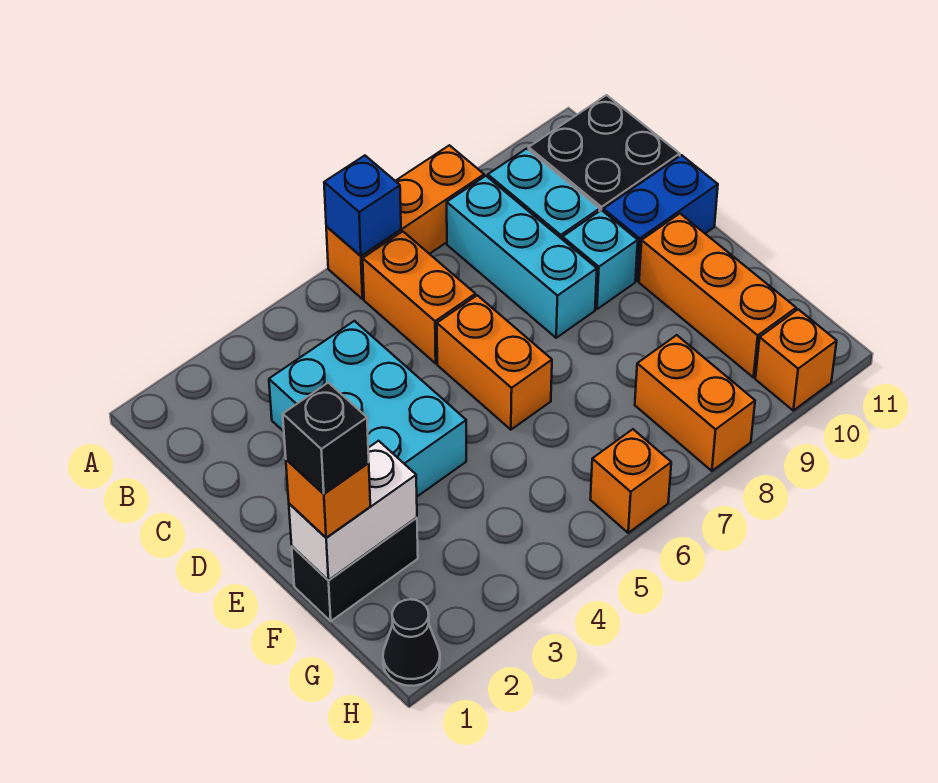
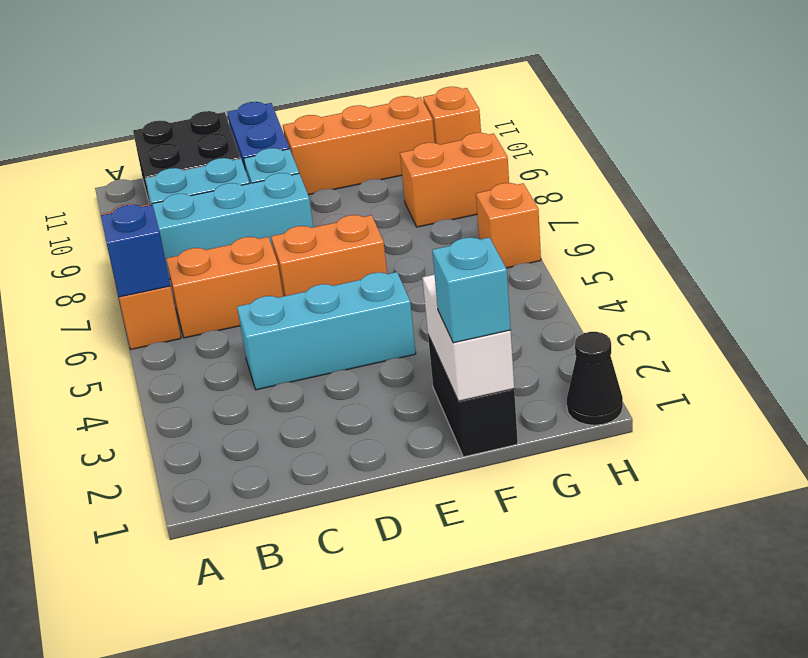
cyan brick C3:E4 level 1 -> cyan brick C4:E4 level 1
orange brick F1 level 3 -> cyan brick F1 level 3
black brick F1 level 4 -> none

